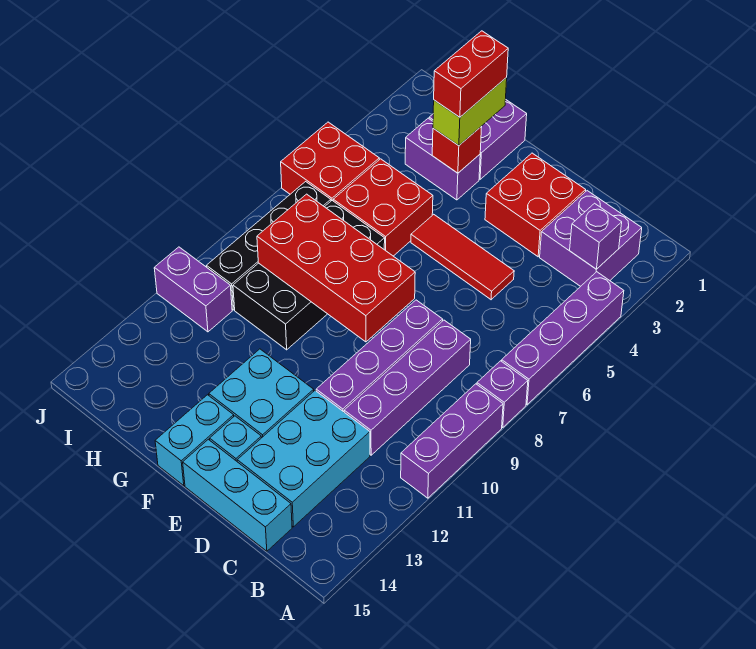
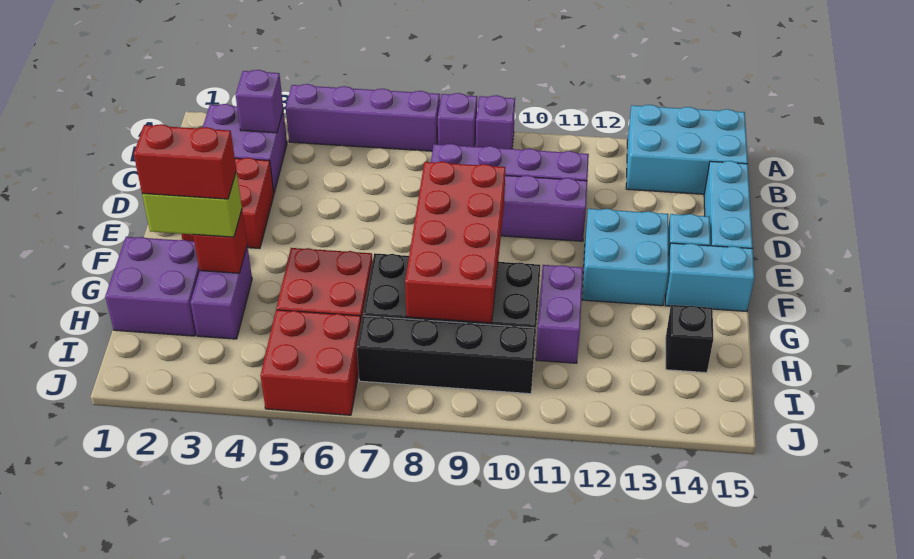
purple brick A9:A11 level 1 -> purple brick A9 level 1
cyan brick C12:D14 level 1 -> cyan brick A13:B15 level 1
red tile D5:F5 level 1 -> none
none -> black brick H14 level 1
purple brick I11:J11 level 1 -> purple brick G11:H11 level 1

